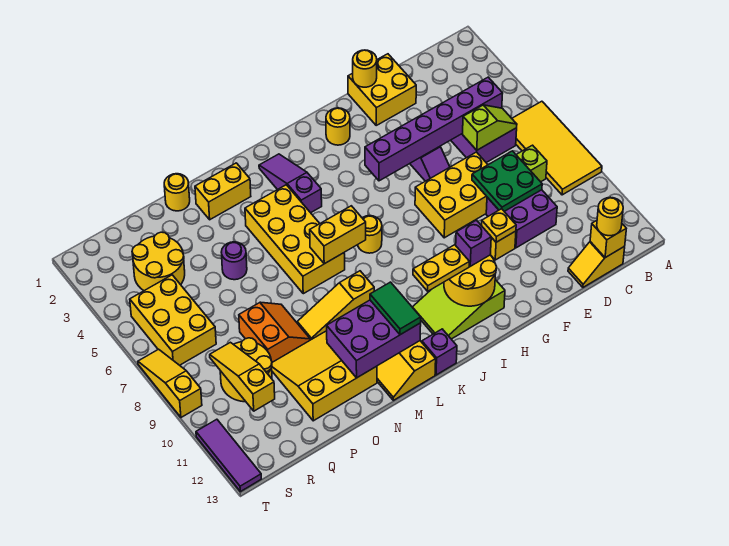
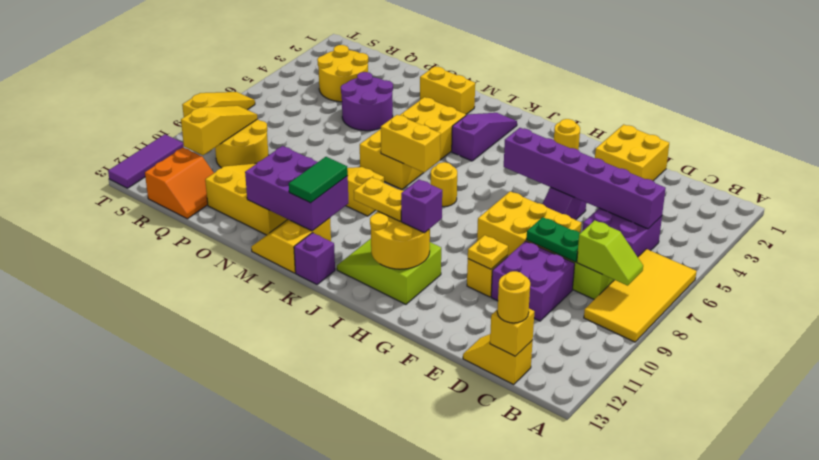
lime slope C6:D6 level 2 top D -> lime slope B8:C8 level 2 top C
green plate D8:E9 level 2 -> green plate D8:E8 level 2
yellow round brick F1 level 2 -> none
yellow round brick O1 level 1 -> none
purple round brick O5 level 1 -> purple round brick O4:P5 level 1
orange slope O8:P9 level 1 top P -> orange slope Q12:R13 level 1 top R
yellow brick R5:S7 level 1 -> none

